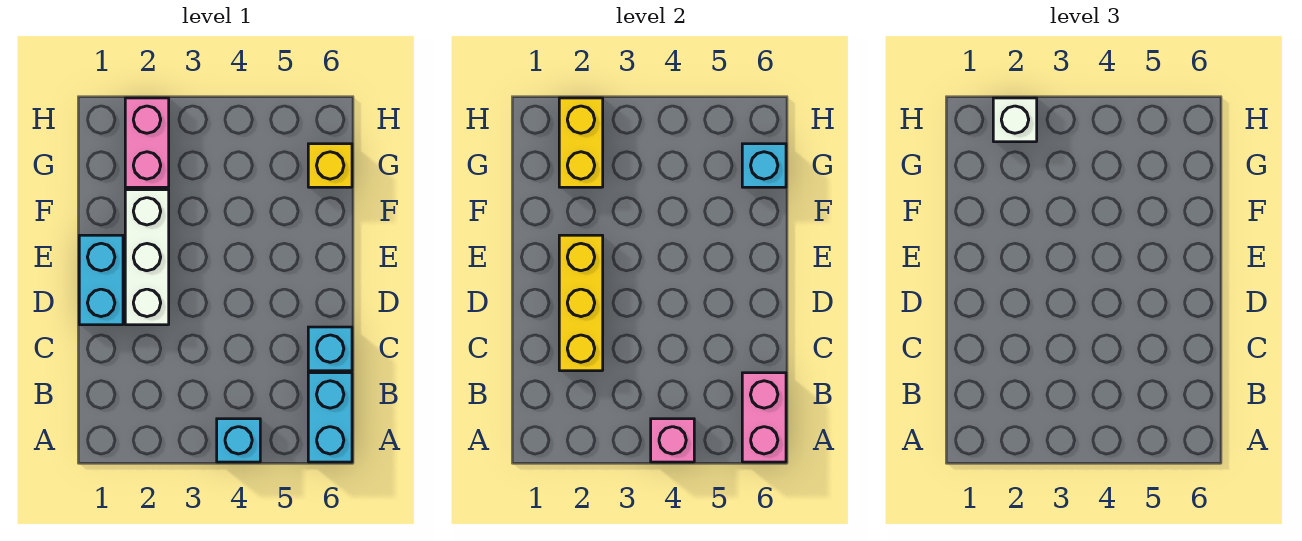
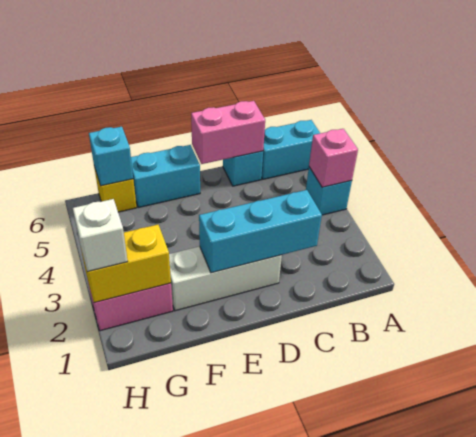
pink brick A6:B6 level 2 -> pink brick C6:D6 level 2
yellow brick C2:E2 level 2 -> cyan brick C2:E2 level 2
cyan brick D1:E1 level 1 -> cyan brick E6:F6 level 1

